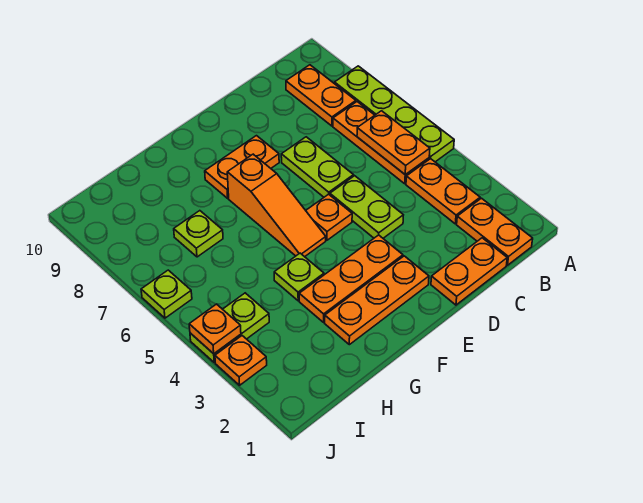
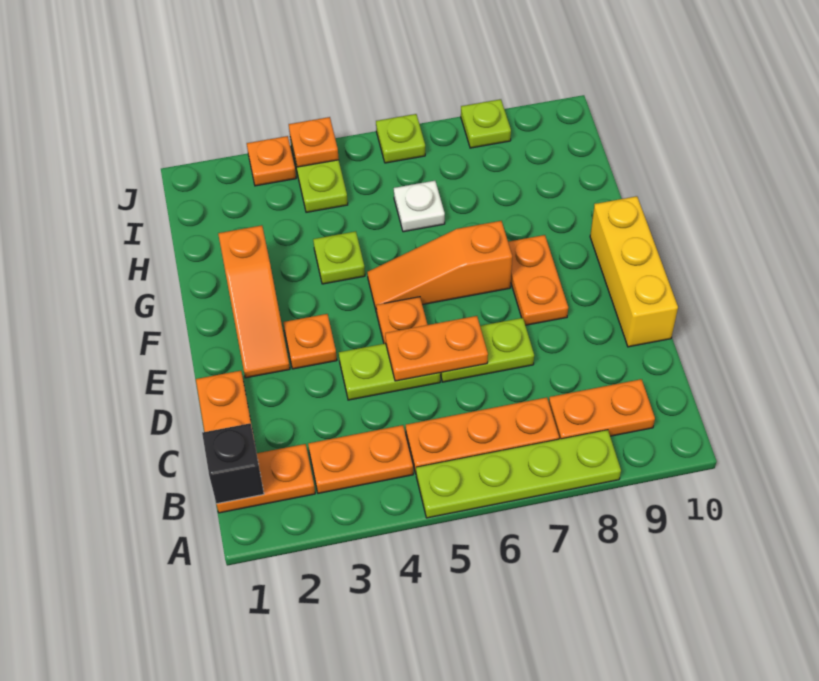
none -> black brick B1 level 2
orange plate B5:B6 level 2 -> orange plate D5:D6 level 2
none -> yellow brick D10:F10 level 1
orange plate E2:G2 level 1 -> orange slope E2:G2 level 1 top G
orange plate E3:G3 level 1 -> orange plate E3 level 1
none -> white plate H6 level 1
lime plate H7 level 1 -> lime plate J8 level 1

